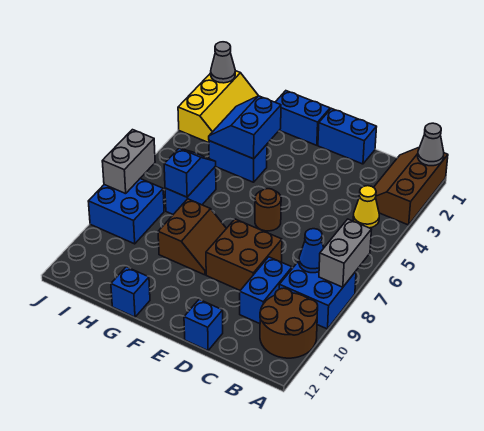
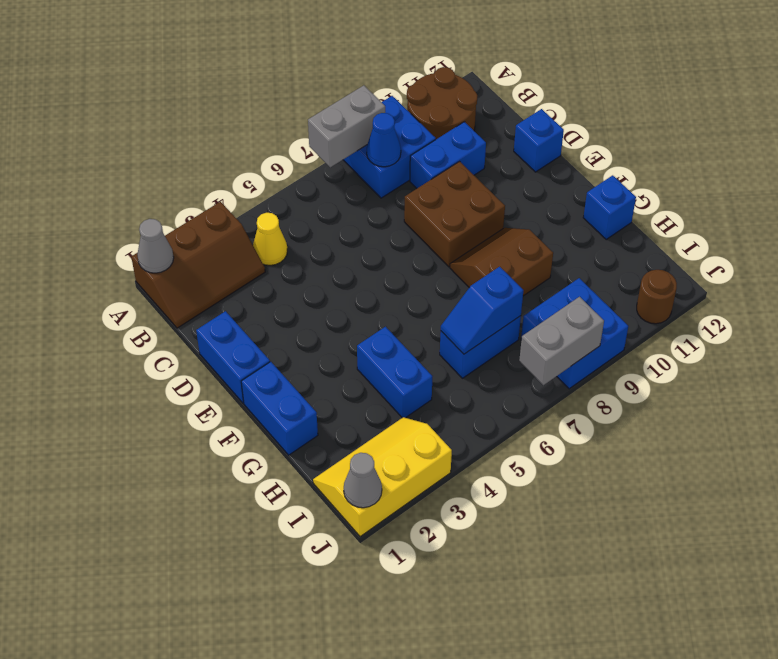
brown round brick E6 level 1 -> brown round brick J11 level 1
blue slope G3:H4 level 2 top G -> none

